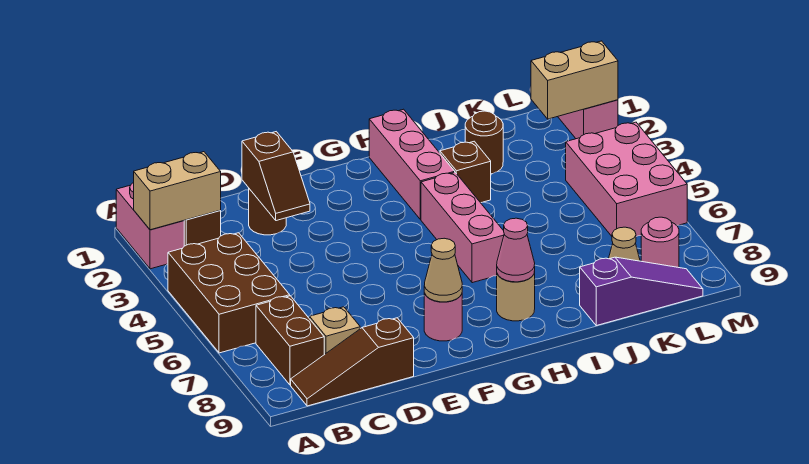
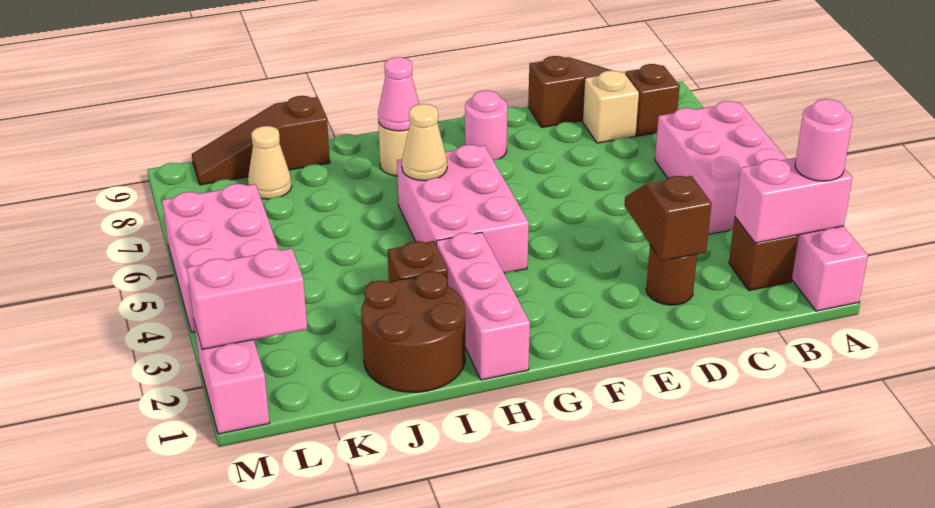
tan brick A2:B2 level 2 -> pink brick A2:B2 level 2
brown brick A4:B6 level 1 -> pink brick A4:B6 level 1
brown brick B7:B8 level 1 -> brown brick B8 level 1
tan cone F8 level 2 -> tan cone H6 level 2
pink brick H4:H6 level 1 -> pink brick G4:H6 level 1
brown round brick J2 level 1 -> brown round brick I1:J2 level 1
purple slope J9:L9 level 1 top J -> brown slope J9:L9 level 1 top J
tan brick L2:M2 level 2 -> pink brick L2:M2 level 2
pink round brick L8 level 1 -> pink round brick A2 level 3

